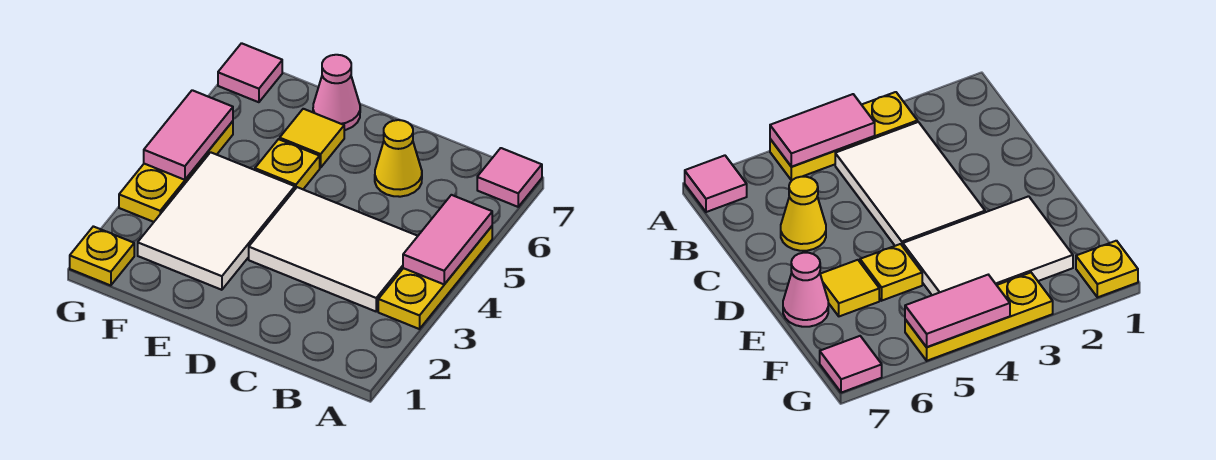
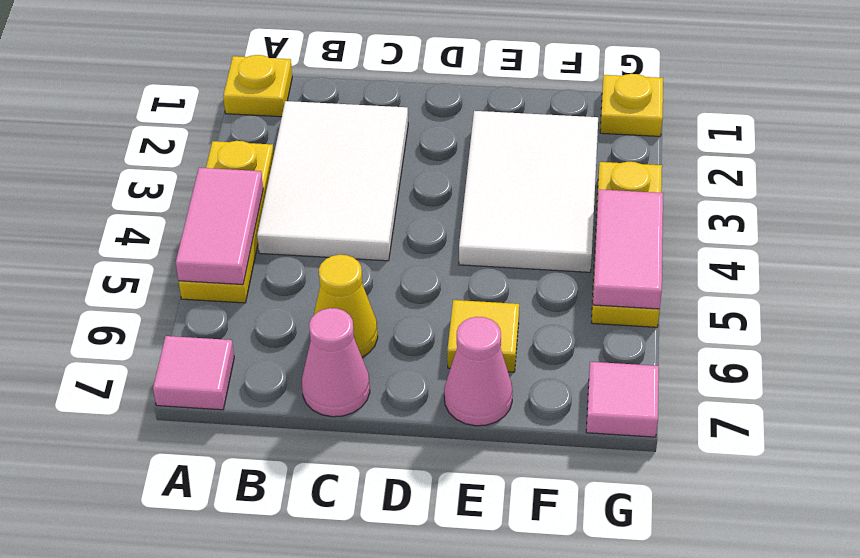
white tile B3:D4 level 1 -> white tile B2:C4 level 1
none -> pink cone C7 level 1
yellow plate E5 level 1 -> yellow plate A1 level 1

